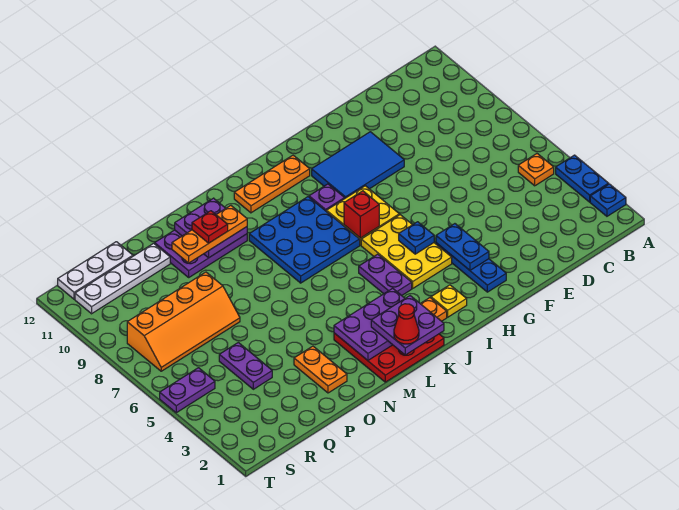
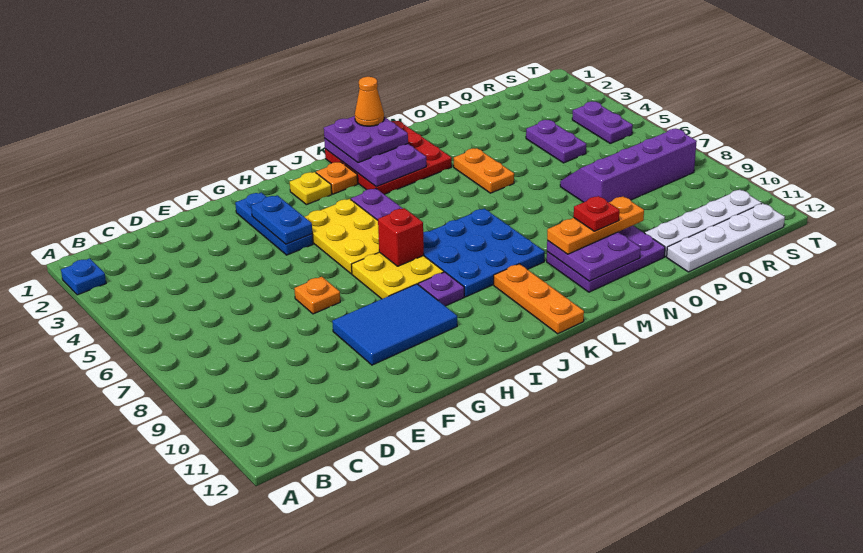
blue plate A3:A4 level 1 -> none
orange plate B5 level 1 -> orange plate F7 level 1
blue plate H5 level 2 -> none
orange plate I11:K11 level 1 -> orange plate K10:K12 level 1
purple plate K2:M3 level 2 -> purple plate K1:L3 level 2
red cone L1 level 4 -> orange cone L1 level 4
orange plate O2:O3 level 1 -> orange plate N4:N5 level 1
orange slope P7:S8 level 1 top 8 -> purple slope P7:S8 level 1 top 8
white plate Q12:S12 level 1 -> white plate P12:S12 level 1
purple plate S5:T5 level 1 -> purple plate S4:S5 level 1

